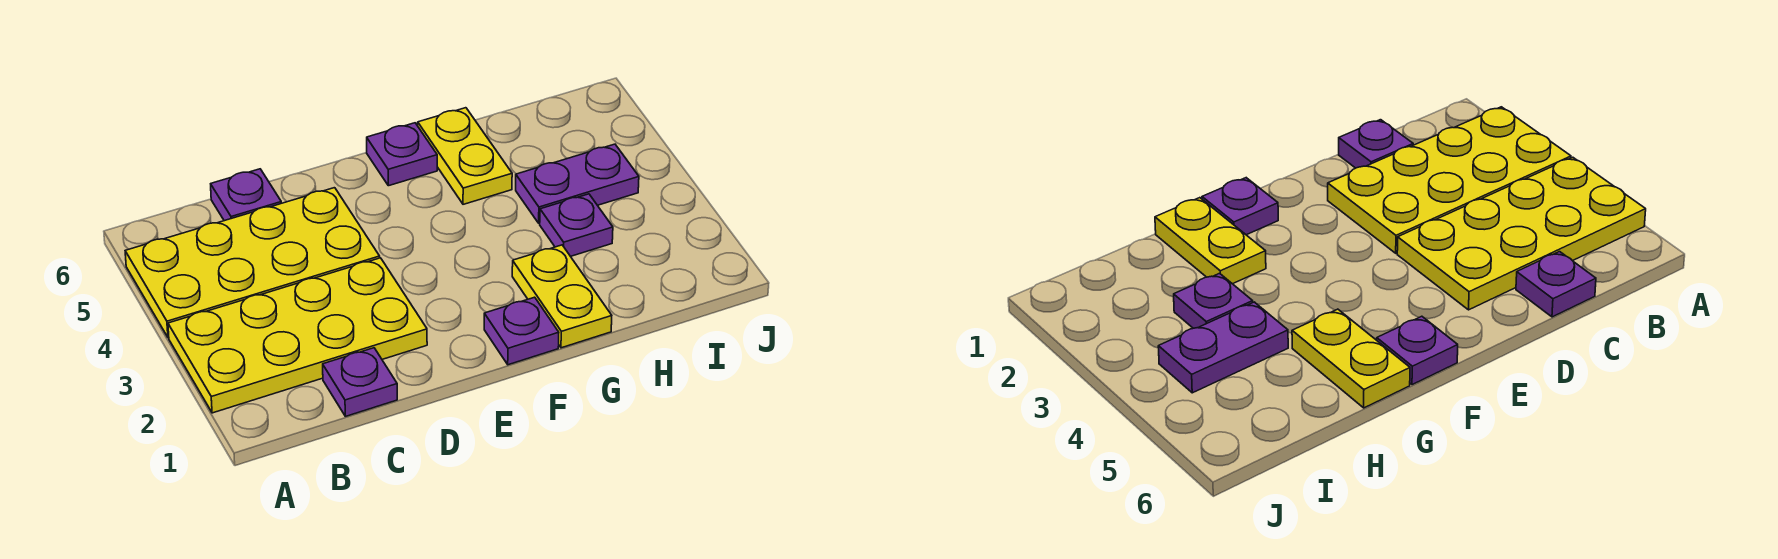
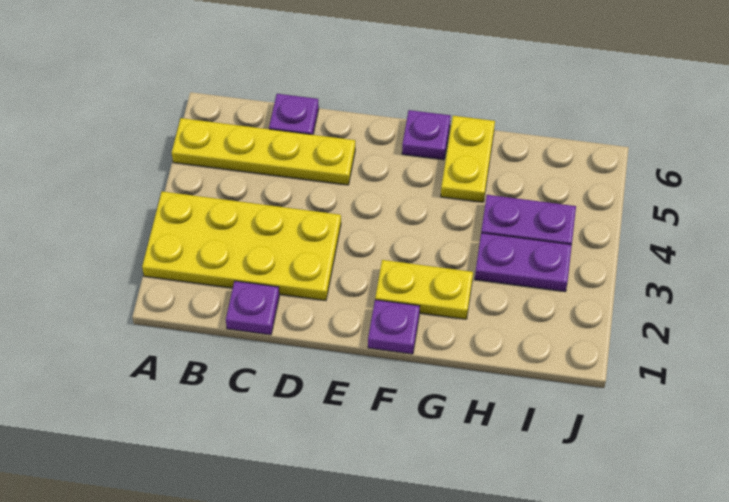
yellow plate A4:D5 level 1 -> yellow plate A5:D5 level 1
yellow plate G1:G2 level 1 -> yellow plate F2:G2 level 1
purple plate H3 level 1 -> purple plate H3:I3 level 1

